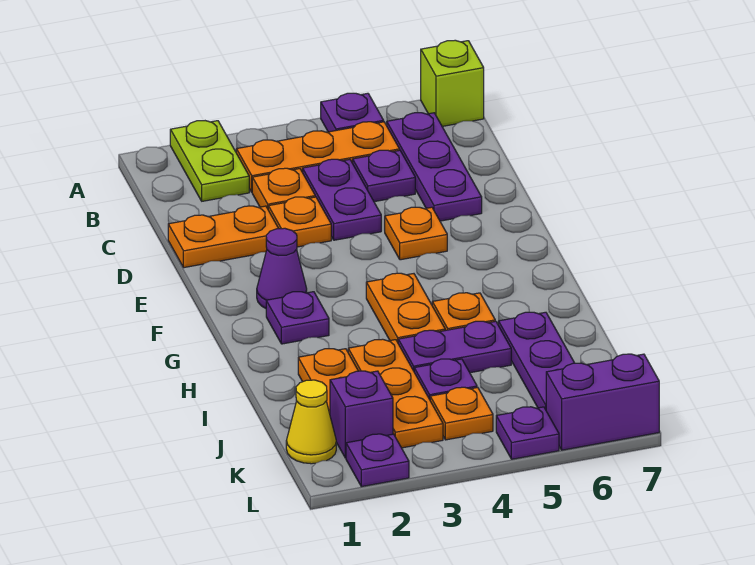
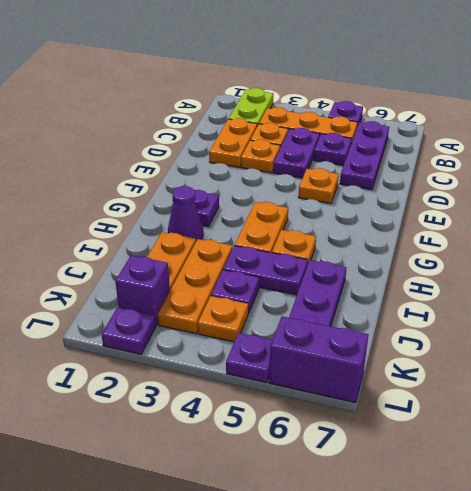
lime brick A7 level 1 -> none
orange plate D1:D2 level 1 -> orange plate C2:D2 level 1
purple cone F2 level 1 -> purple cone H2 level 1
yellow cone K1 level 1 -> none

